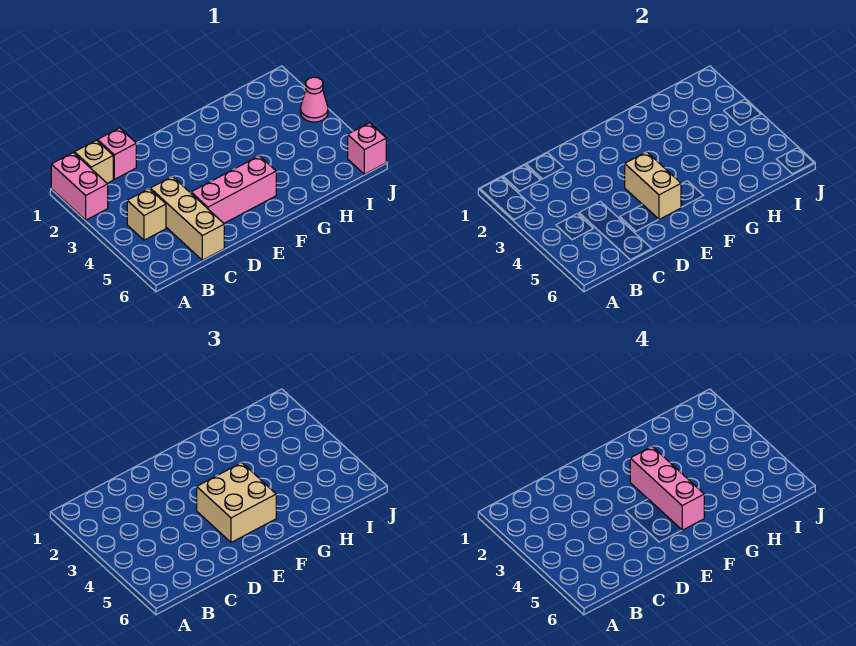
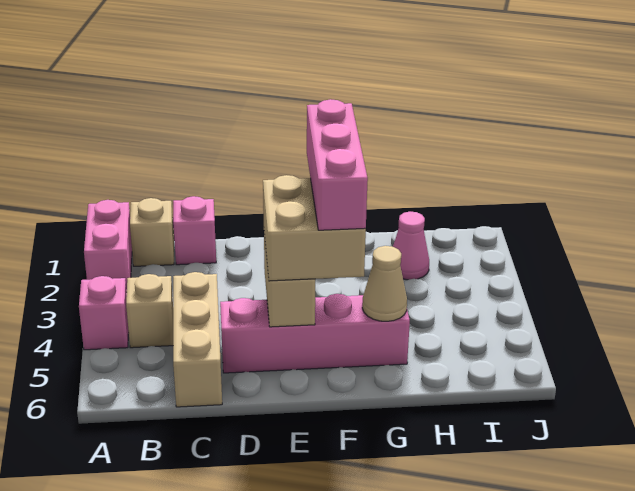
pink brick D5:F5 level 1 -> pink brick D5:G5 level 1
none -> tan cone G5 level 2
pink cone J3 level 1 -> pink cone H2 level 1
pink brick J6 level 1 -> pink brick A4 level 1

